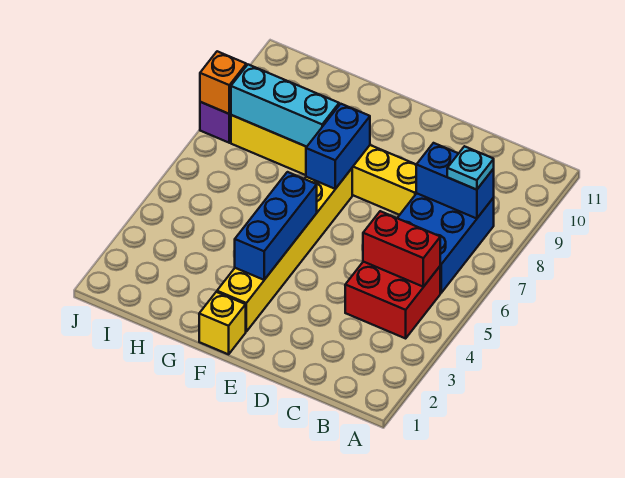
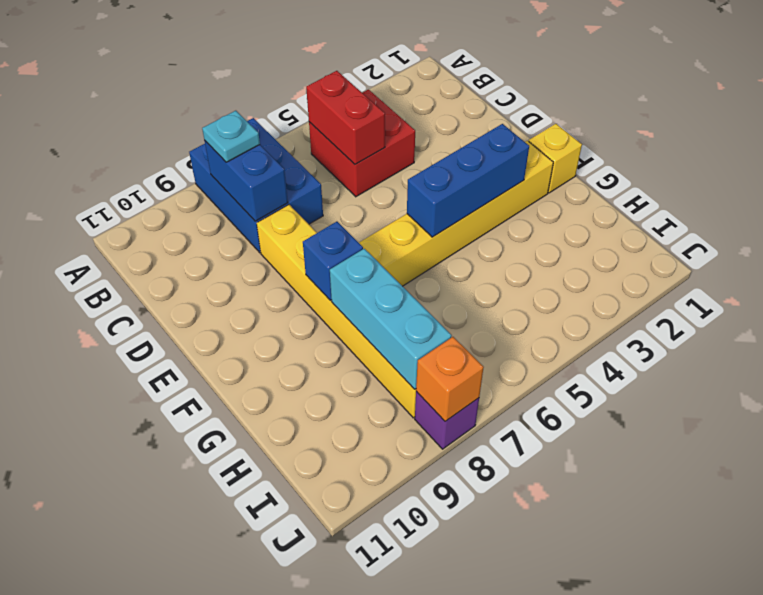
blue brick B6:C8 level 1 -> blue brick A7:C8 level 1
blue brick F7:F8 level 2 -> blue brick F8 level 2

